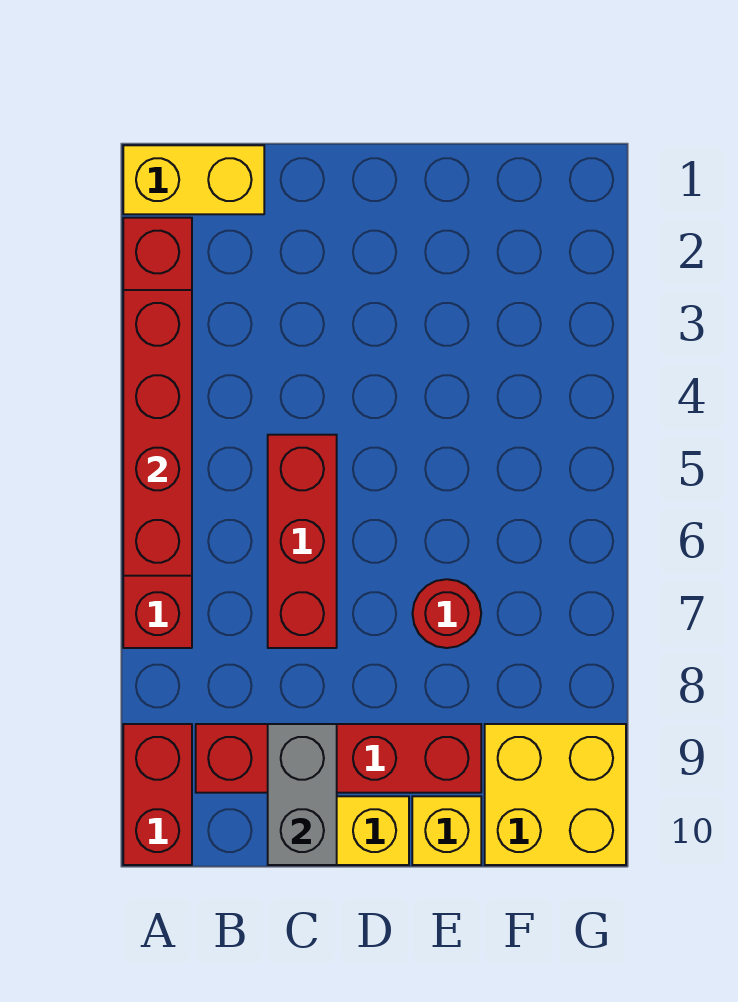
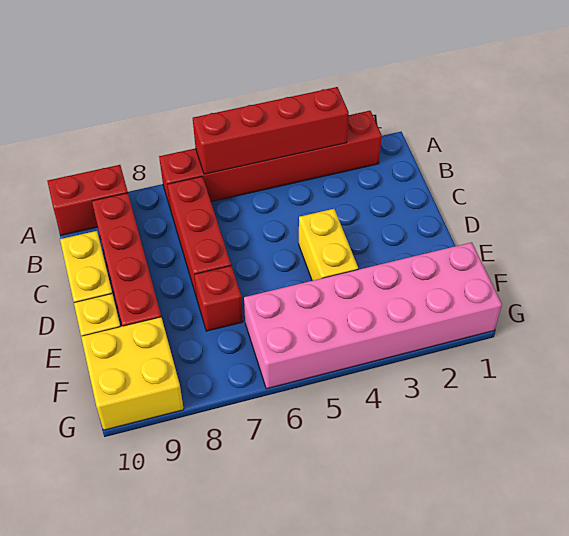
yellow brick A1:B1 level 1 -> yellow brick D4:E4 level 1
red brick C5:C7 level 1 -> red brick B7:D7 level 1
grey brick C9:C10 level 2 -> none
red round brick E7 level 1 -> red brick E7 level 1
none -> pink brick F1:G6 level 1

